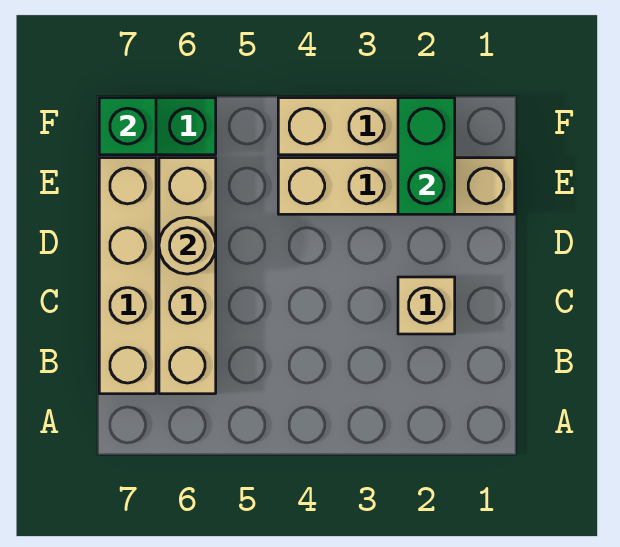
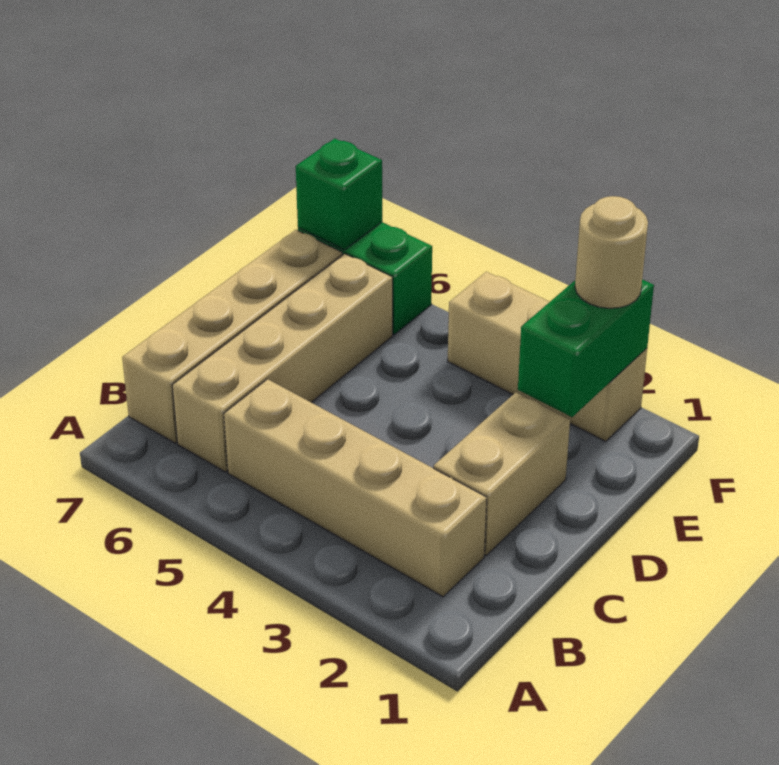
tan brick C2 level 1 -> tan brick C2:D2 level 1
tan round brick D6 level 2 -> tan round brick F2 level 3
tan brick E1:E4 level 1 -> tan brick B2:B5 level 1

